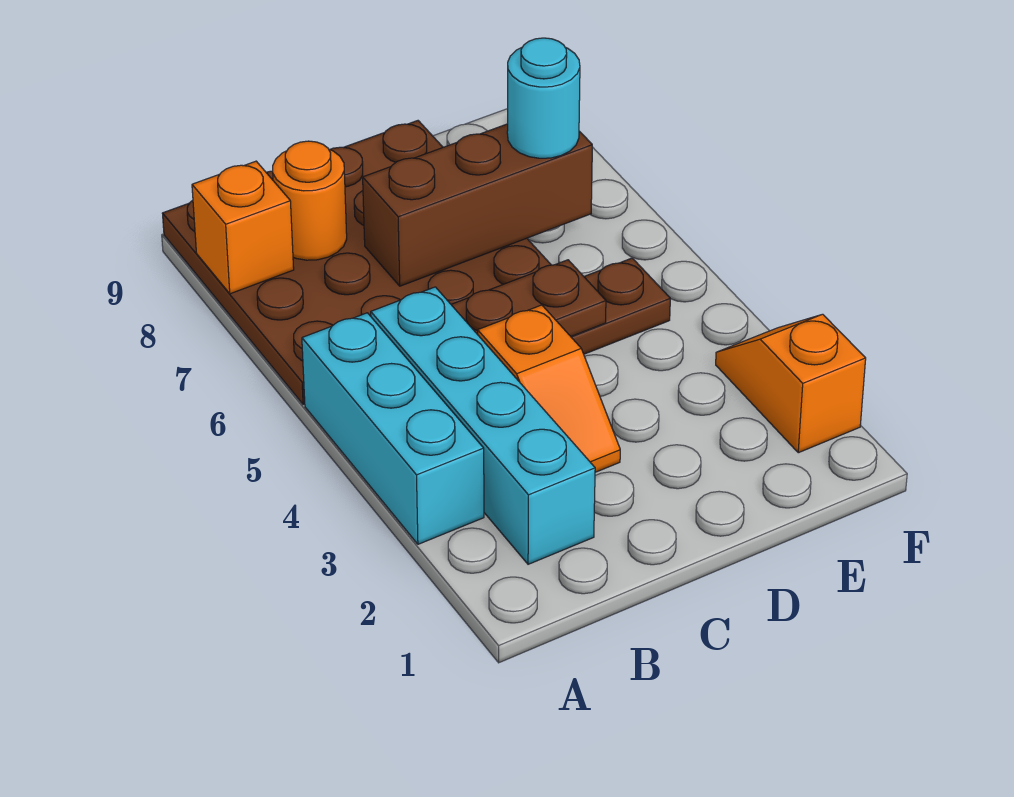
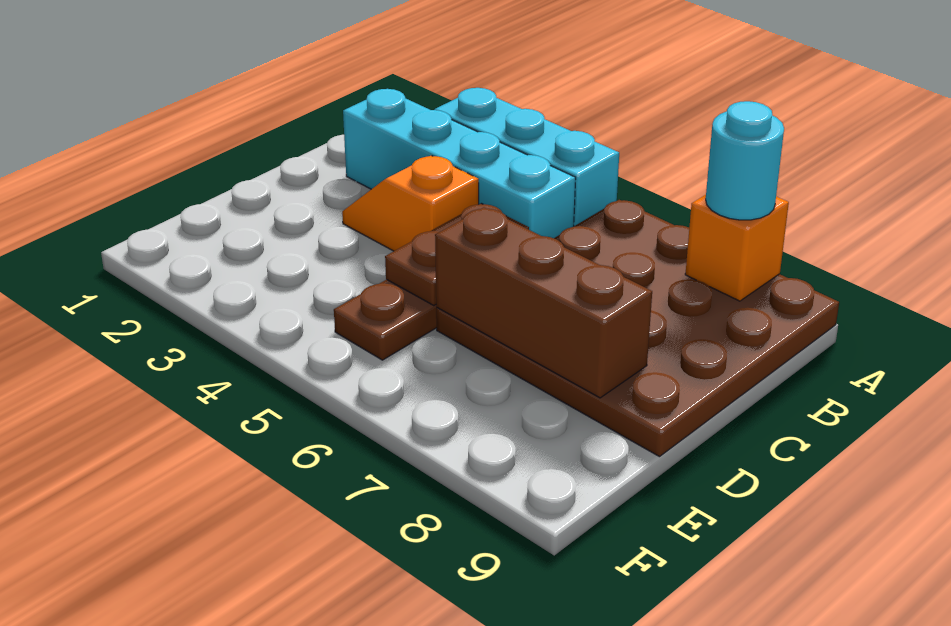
orange round brick B8 level 2 -> none
brown brick C7:E7 level 2 -> brown brick D6:D8 level 2
cyan round brick E7 level 3 -> cyan round brick A8 level 3
orange slope F2:F3 level 1 top 2 -> none

